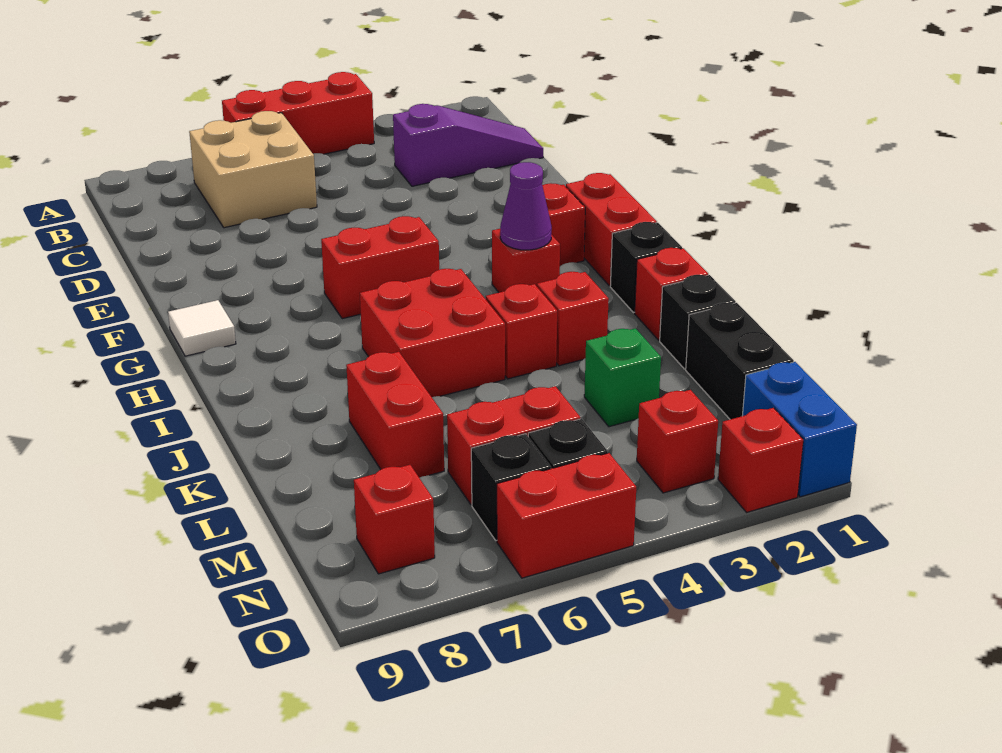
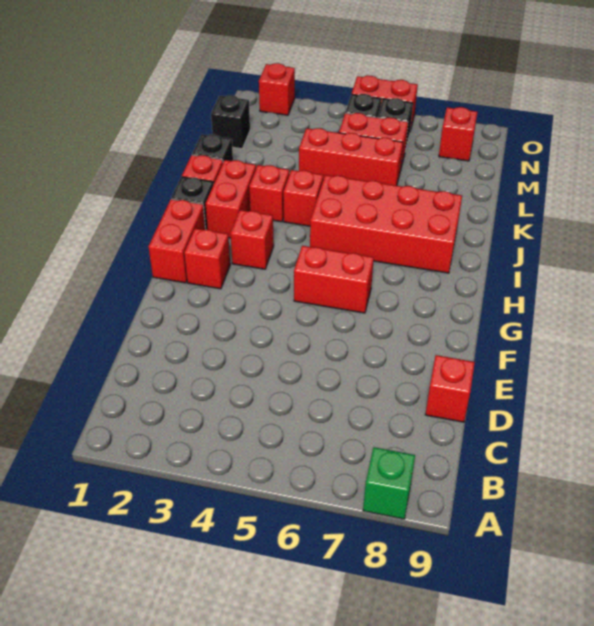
red brick A4:A6 level 1 -> red brick L4:L6 level 1
tan brick B6:C7 level 1 -> none
purple slope C1:C3 level 1 top 3 -> none
white tile G9 level 1 -> none
purple cone H3 level 2 -> none
red brick I5:J6 level 1 -> red brick I5:J8 level 1
red brick K7:L7 level 1 -> red brick I2:J2 level 1
black brick L1:M1 level 1 -> black brick M1 level 1
green brick L3 level 1 -> green brick A8 level 1
blue brick N1:O1 level 1 -> none
red brick N3 level 1 -> red brick D9 level 1

